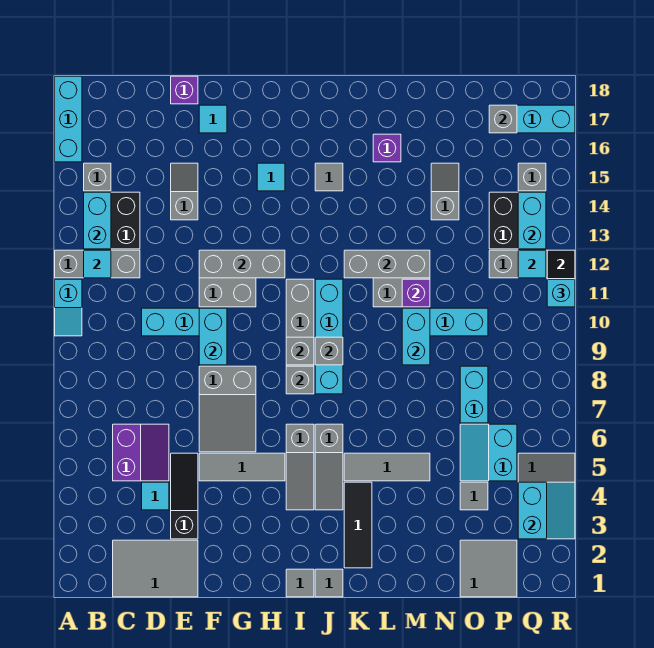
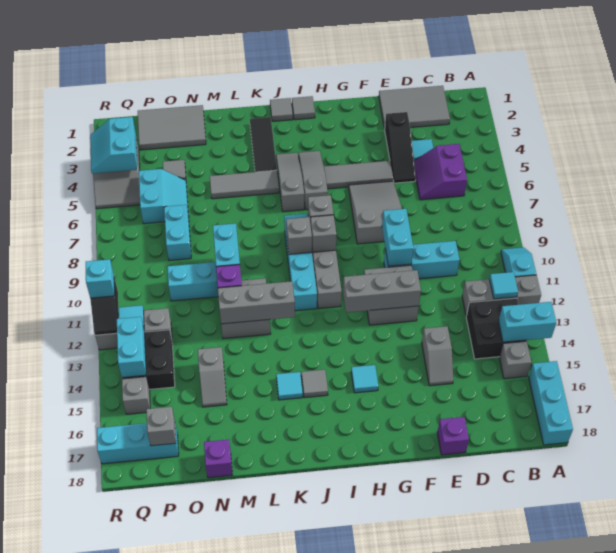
cyan brick B13:B14 level 2 -> cyan brick A14:B14 level 2
cyan tile F17 level 1 -> cyan tile K15 level 1
purple brick L16 level 1 -> purple brick N18 level 1
grey tile O1:P2 level 1 -> grey tile N1:P2 level 1

